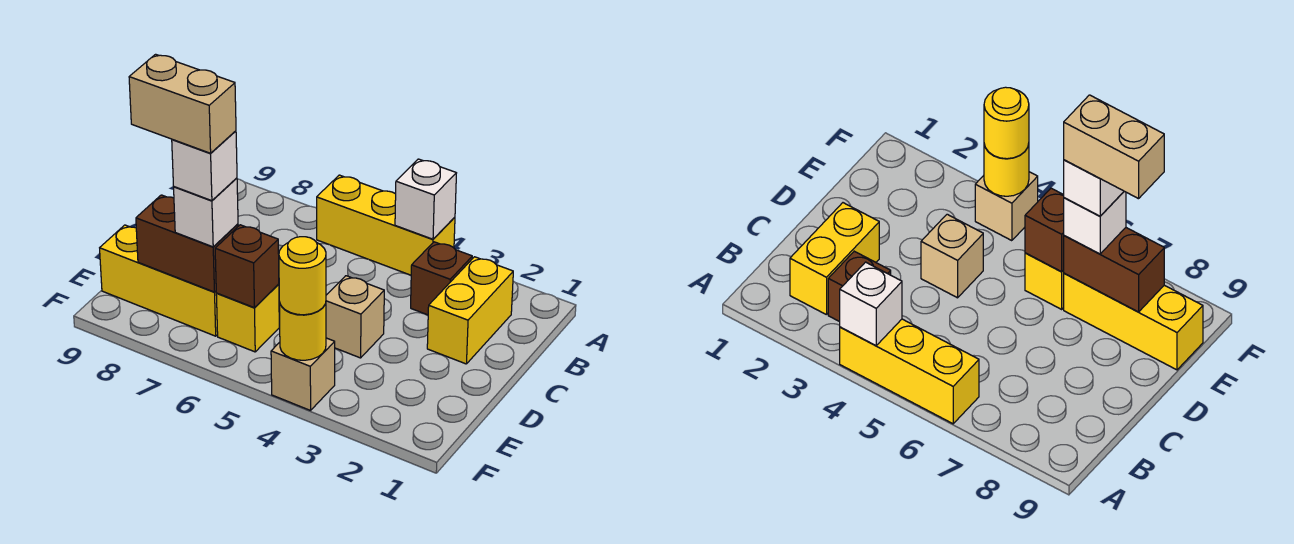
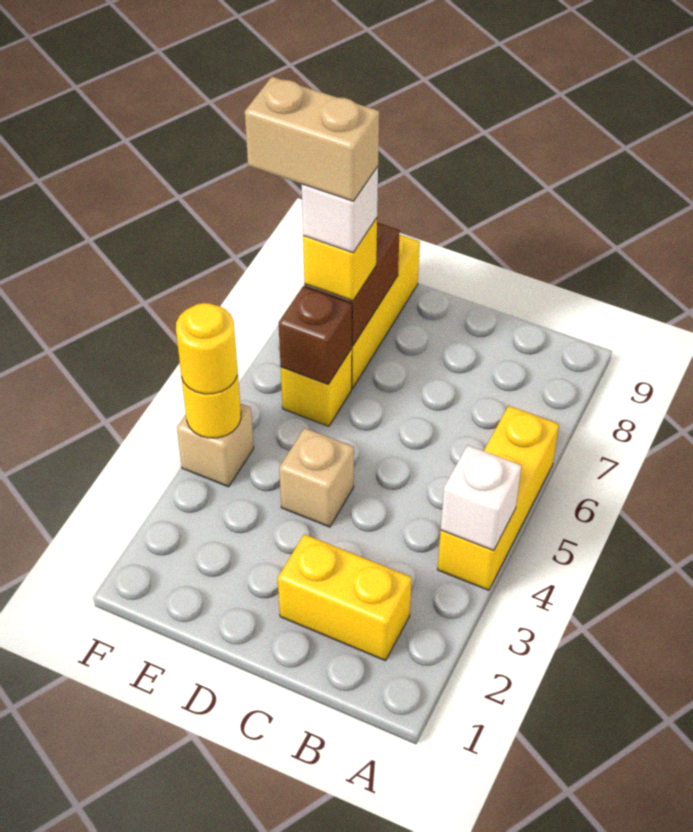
brown brick B3 level 1 -> none
white brick E7 level 3 -> yellow brick E7 level 3
tan brick E7:E8 level 5 -> tan brick E7:F7 level 5

